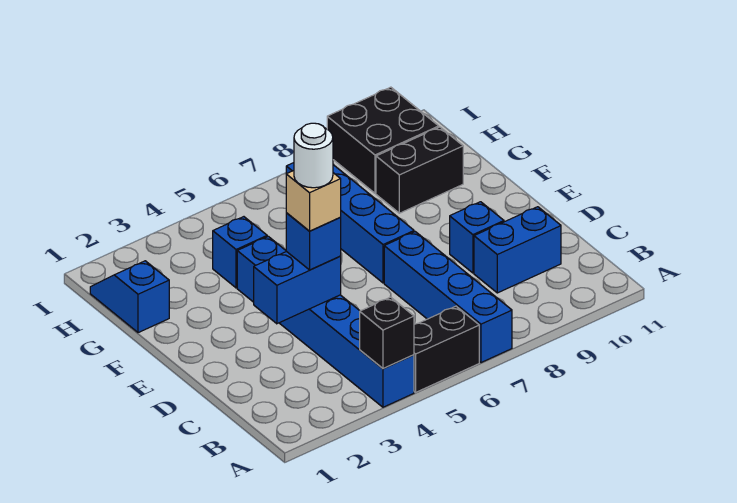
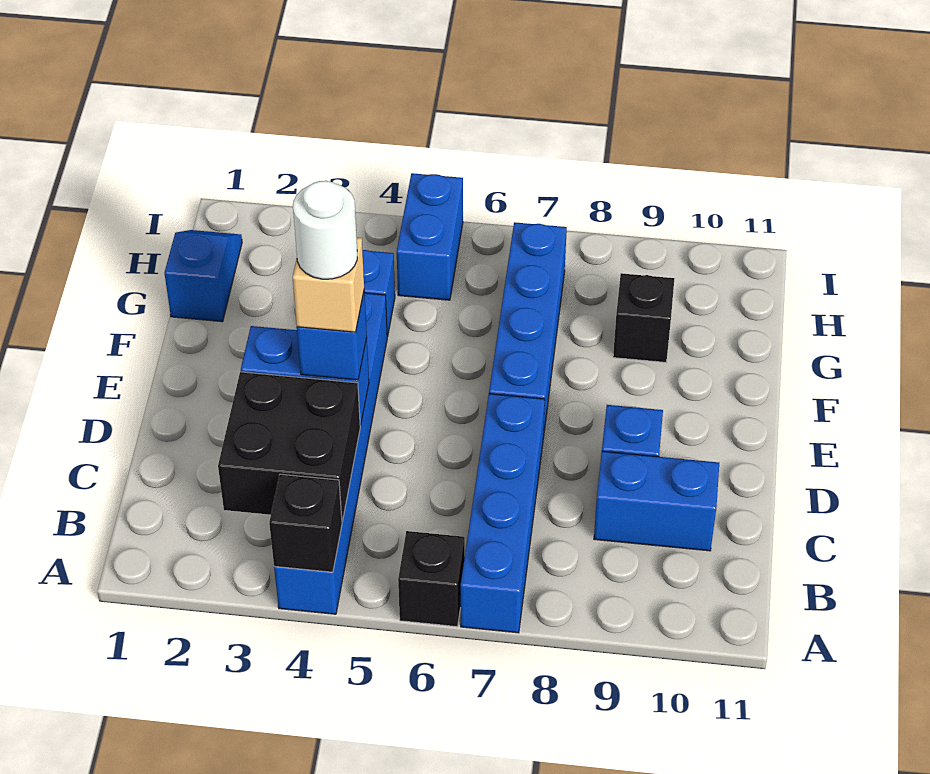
black brick A5:A6 level 1 -> black brick A6 level 1
black brick G9:G10 level 1 -> black brick G9 level 1
none -> blue brick H5:I5 level 1
black brick H9:I10 level 1 -> black brick B3:C4 level 2

